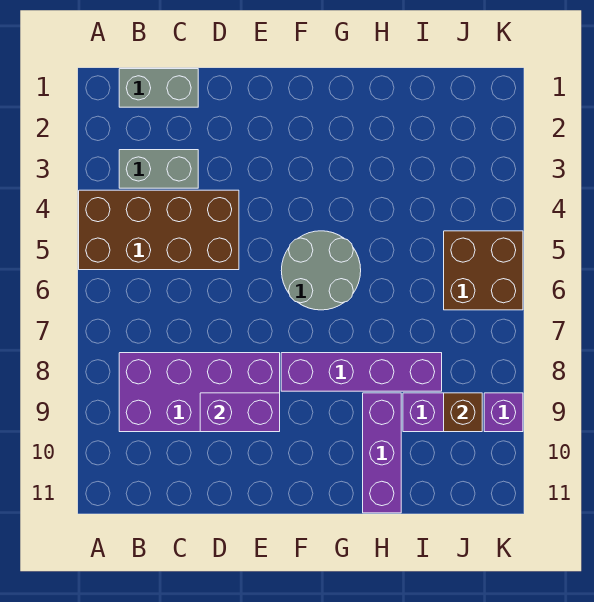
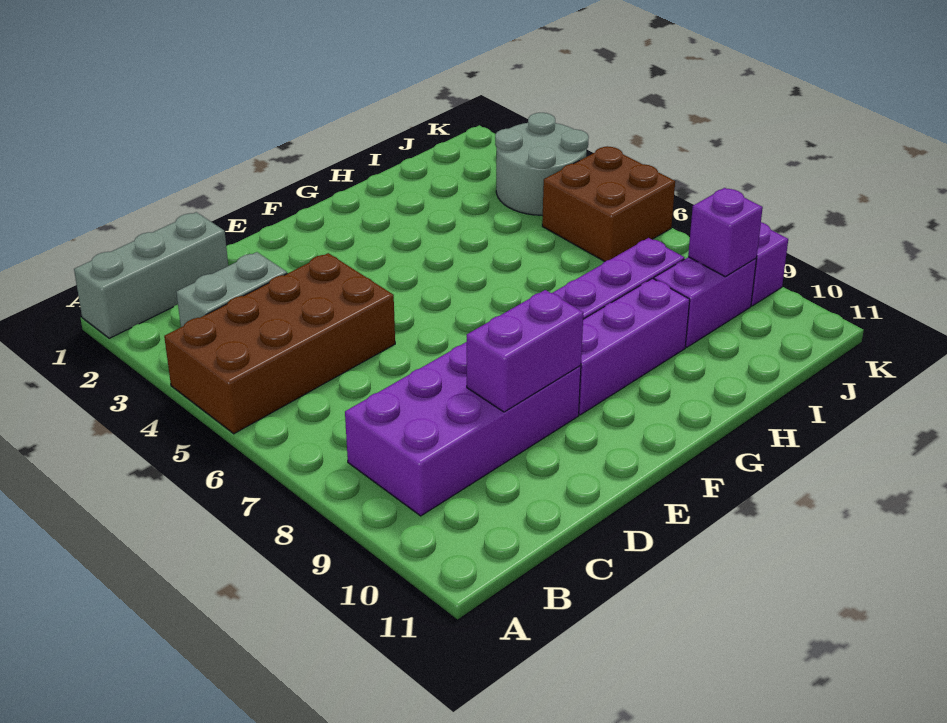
grey brick B1:C1 level 1 -> grey brick A1:C1 level 1
grey round brick F5:G6 level 1 -> grey round brick J3:K4 level 1
purple brick H9:H11 level 1 -> purple brick F9:H9 level 1
brown brick J9 level 2 -> purple brick J9 level 2

